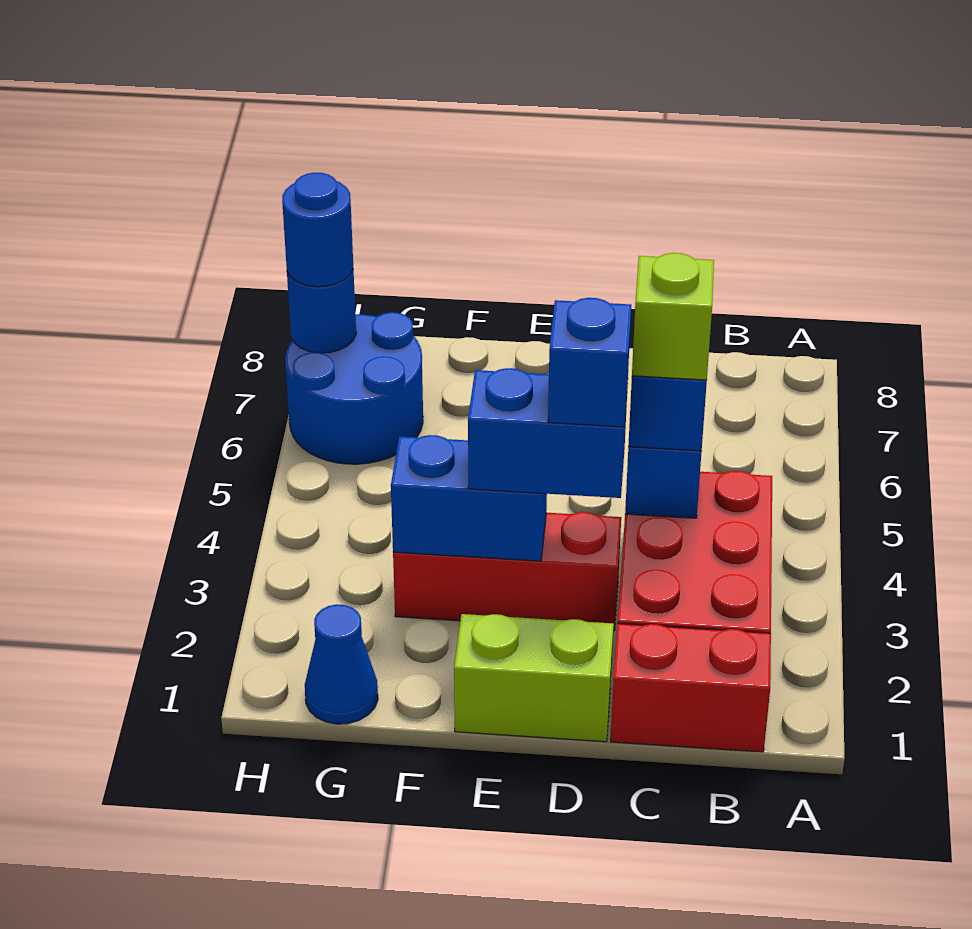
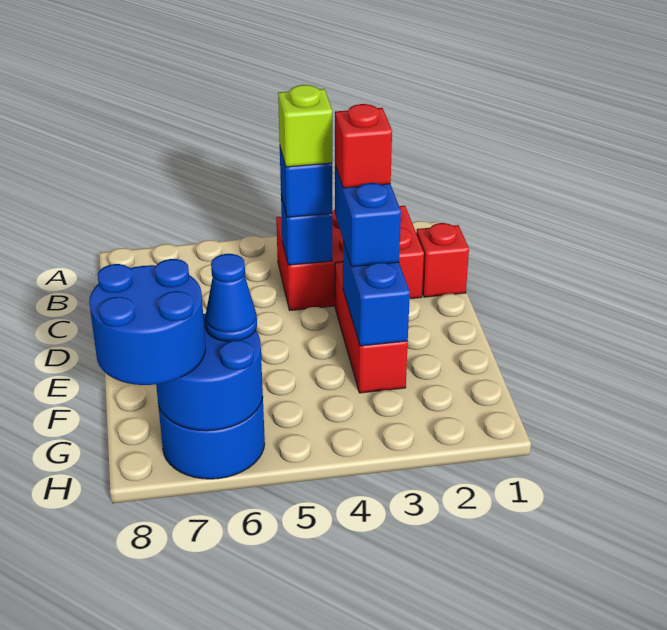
red brick B1:C1 level 1 -> red brick C1 level 1
lime brick D1:E1 level 1 -> none
blue brick D3 level 4 -> red brick D3 level 4
blue cone G1 level 1 -> blue cone G6 level 3
blue round brick H7 level 2 -> blue round brick G6:H7 level 2
blue round brick H7 level 3 -> blue round brick G7:H8 level 3

